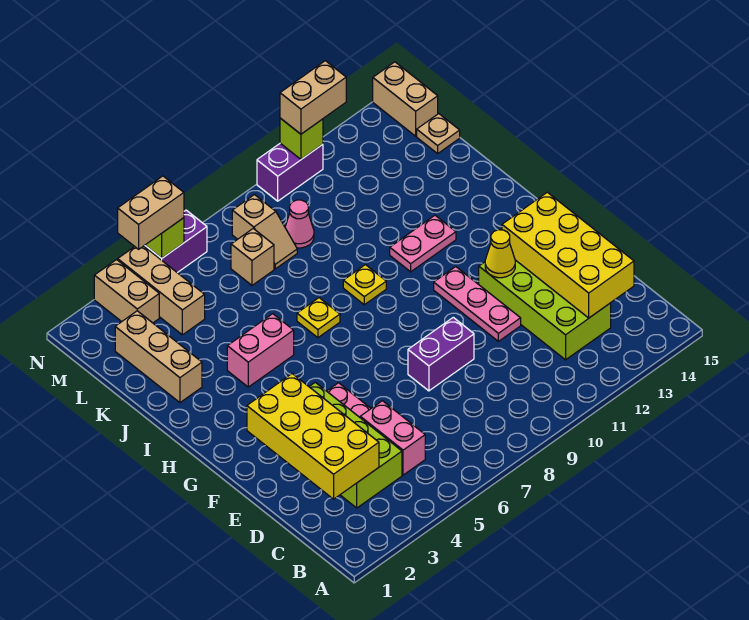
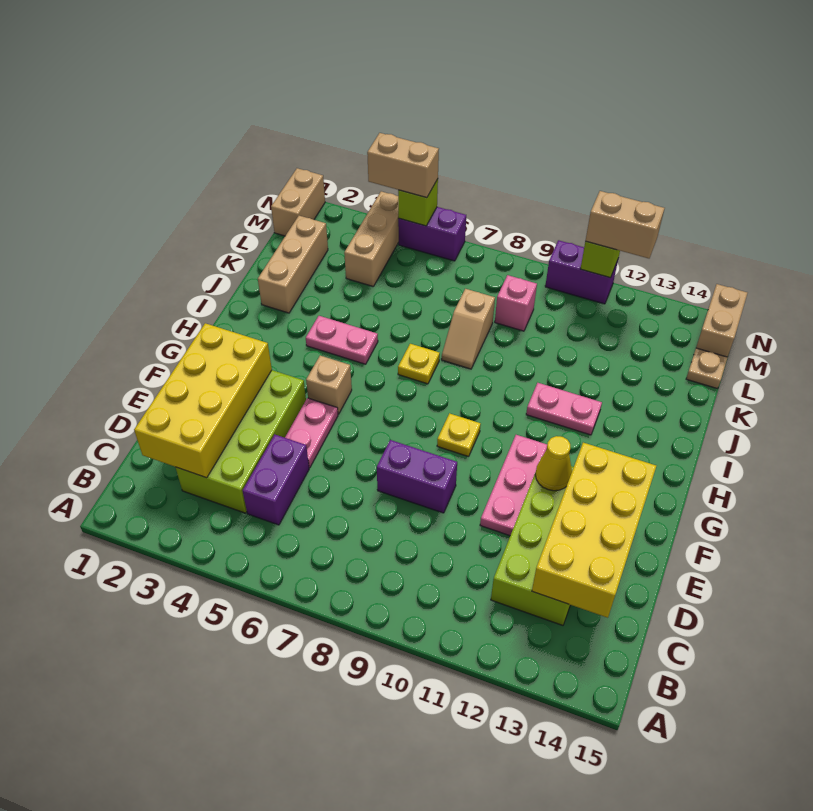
pink brick C5:D5 level 1 -> purple brick C5:D5 level 1
pink brick I4:I5 level 1 -> pink plate I4:I5 level 1
yellow plate I9 level 1 -> yellow plate G9 level 1
tan brick L7 level 1 -> tan brick G5 level 1
tan slope L8:M8 level 1 top M -> tan slope J8:K8 level 1 top K
pink cone L9 level 1 -> pink brick L9 level 1
tan brick M3:N3 level 1 -> tan brick M1:N1 level 1

